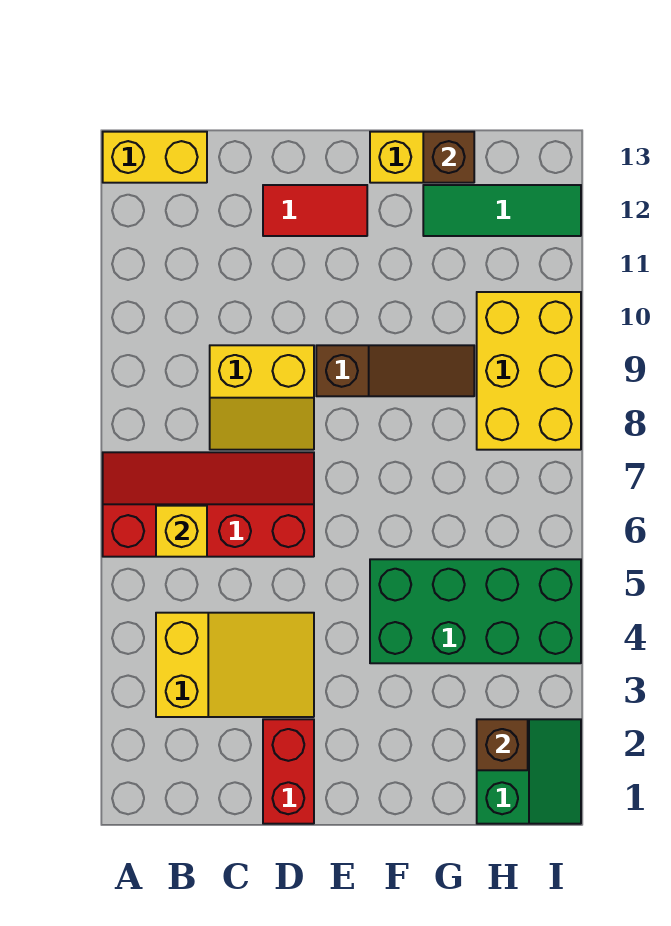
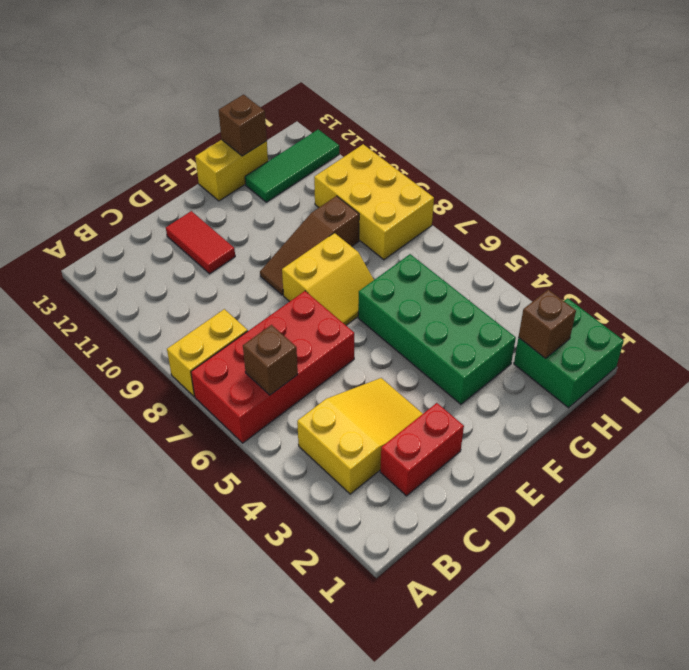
red slope A6:D7 level 1 top 6 -> red brick A6:D7 level 1
yellow brick A13:B13 level 1 -> yellow brick A8:B8 level 1
yellow brick B6 level 2 -> brown brick B6 level 2
yellow slope C8:D9 level 1 top 9 -> yellow slope E7:F8 level 1 top 8
red brick D1:D2 level 1 -> red brick C2:D2 level 1
red tile D12:E12 level 1 -> red tile D11:D12 level 1
brown slope E9:G9 level 1 top E -> brown slope E9:G9 level 1 top G
green brick F4:I5 level 1 -> green brick F3:G6 level 1
green slope H1:I2 level 1 top H -> green brick H1:I2 level 1

